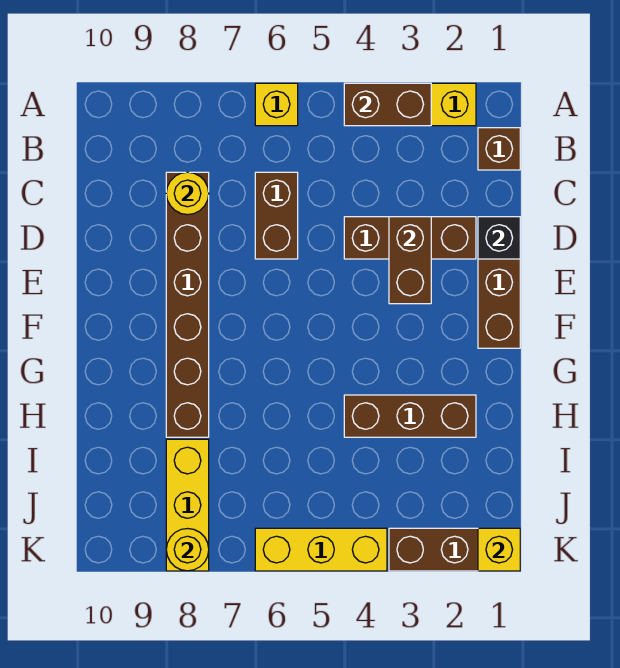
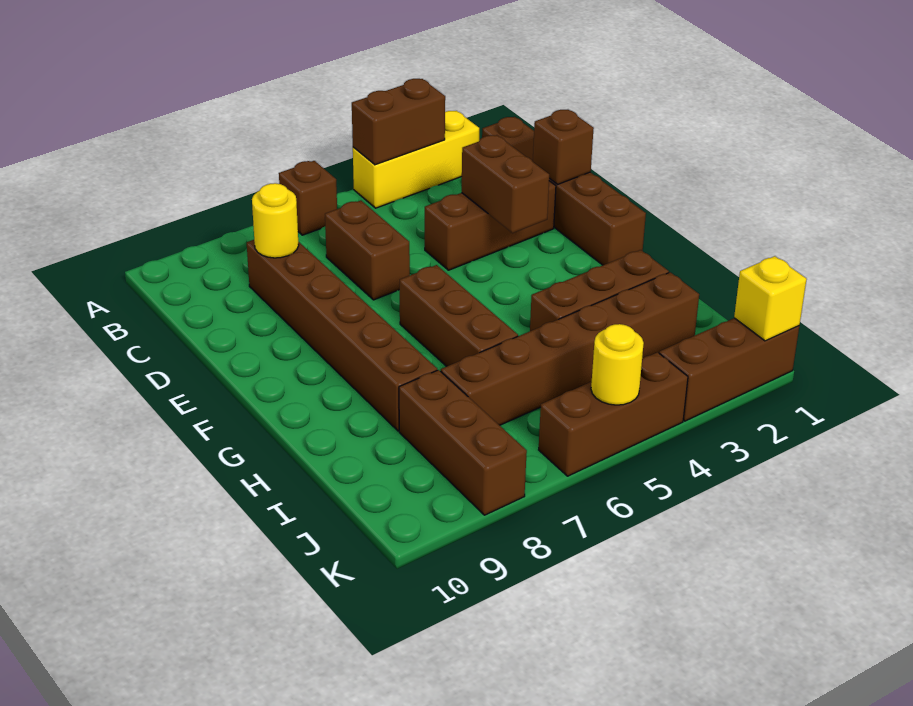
yellow brick A6 level 1 -> brown brick A6 level 1
black brick D1 level 2 -> brown brick D1 level 2
none -> brown brick F6:H6 level 1
none -> brown brick I2:I7 level 1
yellow brick I8:K8 level 1 -> brown brick I8:K8 level 1
yellow brick K4:K6 level 1 -> brown brick K4:K6 level 1
yellow round brick K8 level 2 -> yellow round brick K5 level 2

